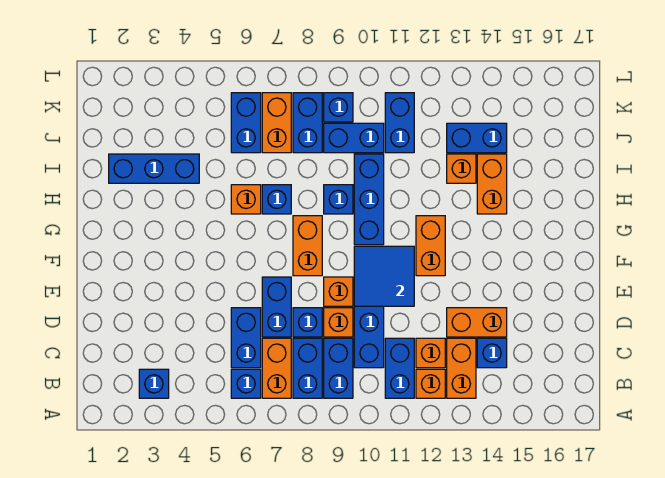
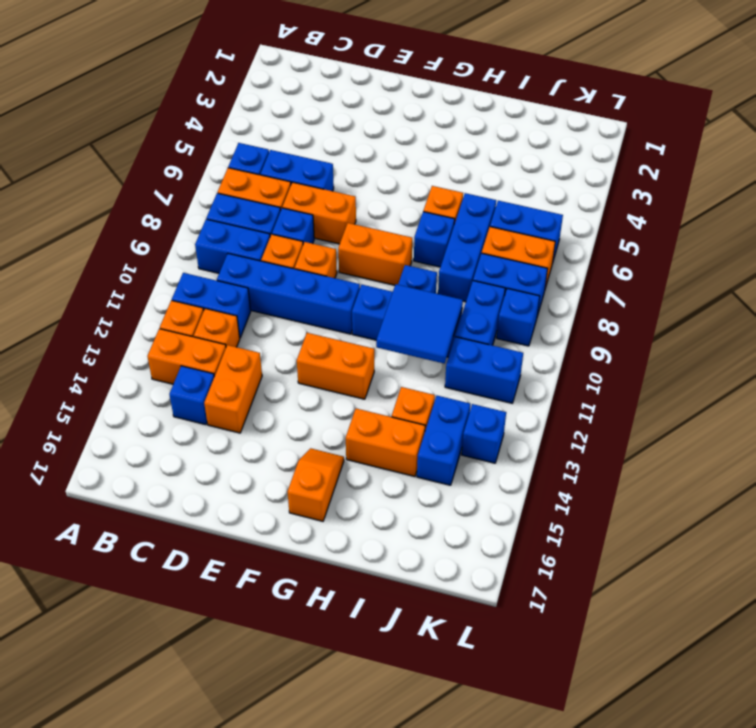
blue brick B3 level 1 -> blue brick K13 level 1
blue brick D7:E7 level 1 -> orange brick D7:E7 level 1
blue tile E10:F11 level 2 -> blue tile H10:I11 level 2
none -> orange slope G15:G16 level 1 top 16
blue brick I2:I4 level 1 -> blue brick I6:I8 level 1

